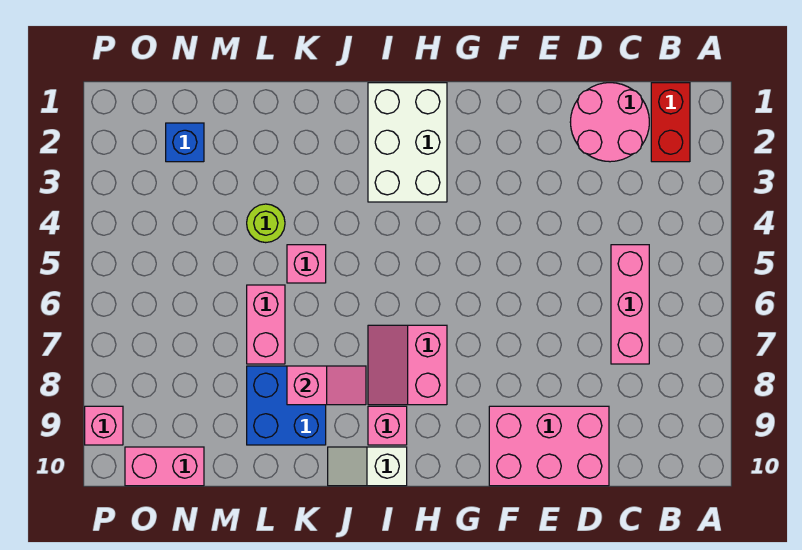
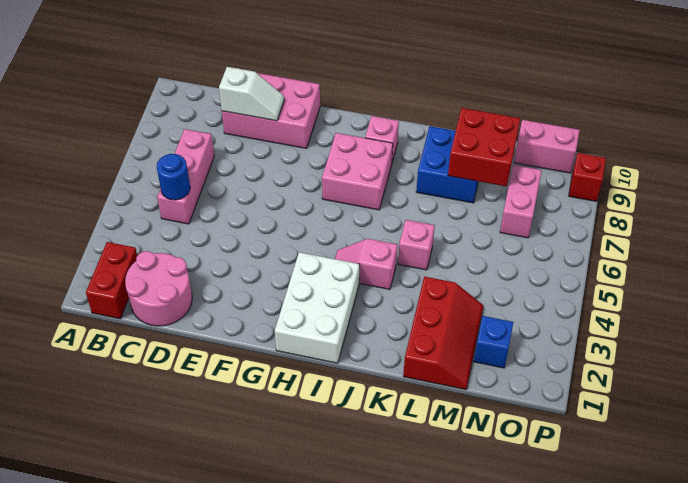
none -> blue round brick C5 level 2
pink slope H7:I8 level 1 top H -> pink brick H7:I8 level 1
white slope I10:J10 level 1 top I -> white slope D9:E9 level 2 top D
pink slope J8:K8 level 2 top K -> pink slope I4:J4 level 1 top J
none -> red slope L1:M3 level 1 top L
lime round brick L4 level 1 -> none
pink brick L6:L7 level 1 -> pink brick N7:N8 level 1
none -> red brick L8:M9 level 2
pink brick P9 level 1 -> red brick P9 level 1

